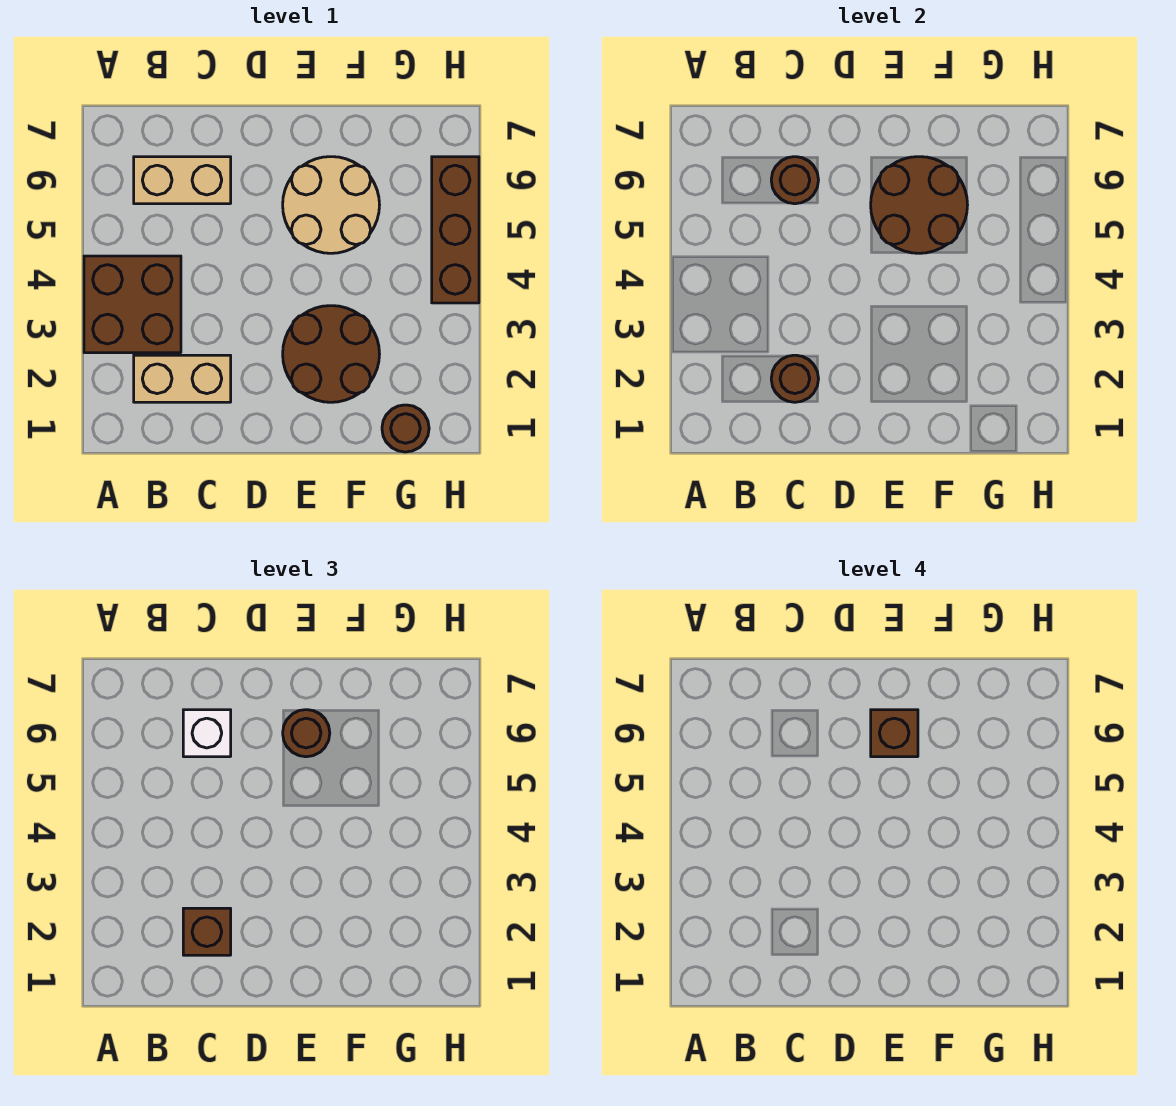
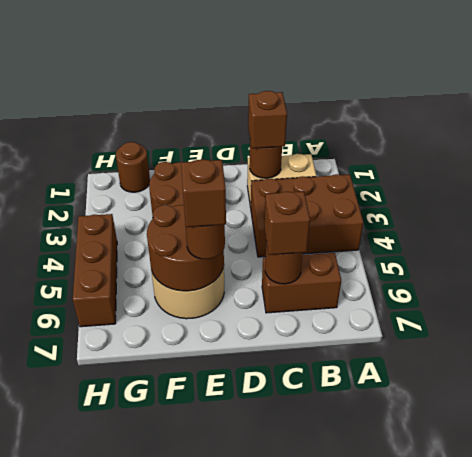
brown brick A3:B4 level 1 -> brown brick A3:C4 level 1
tan brick B6:C6 level 1 -> brown brick B6:C6 level 1
white brick C6 level 3 -> brown brick C6 level 3

